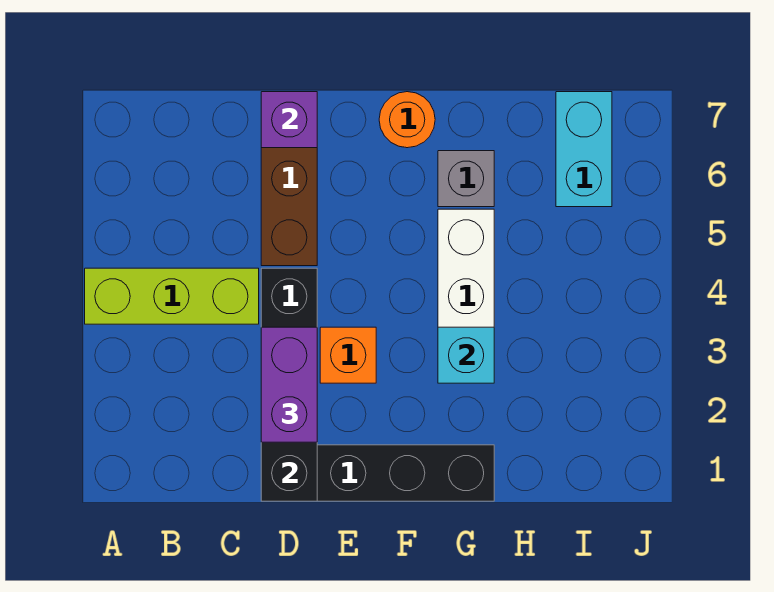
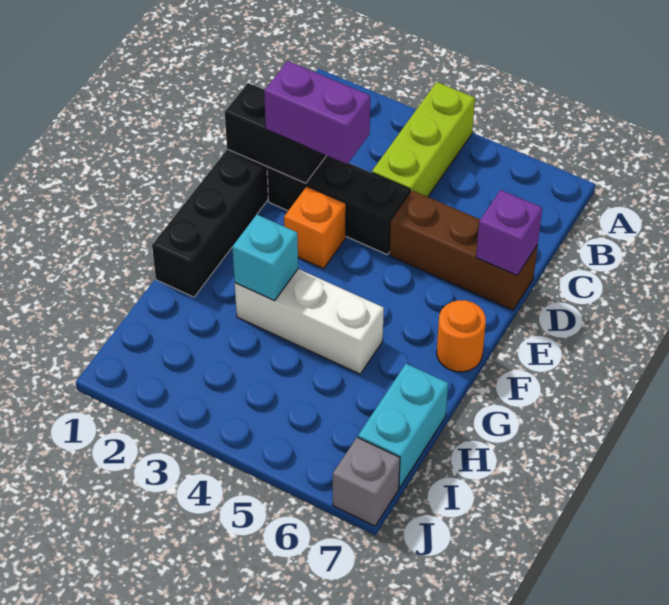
grey brick G6 level 1 -> grey brick J7 level 1
cyan brick I6:I7 level 1 -> cyan brick H7:I7 level 1

